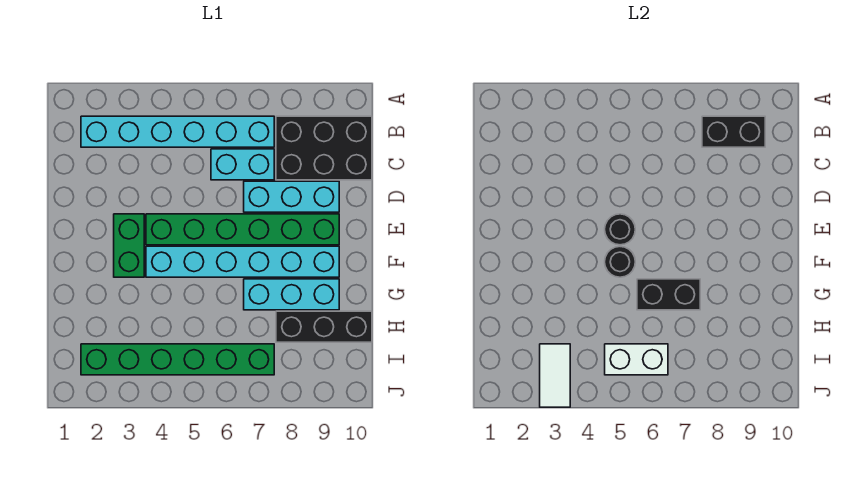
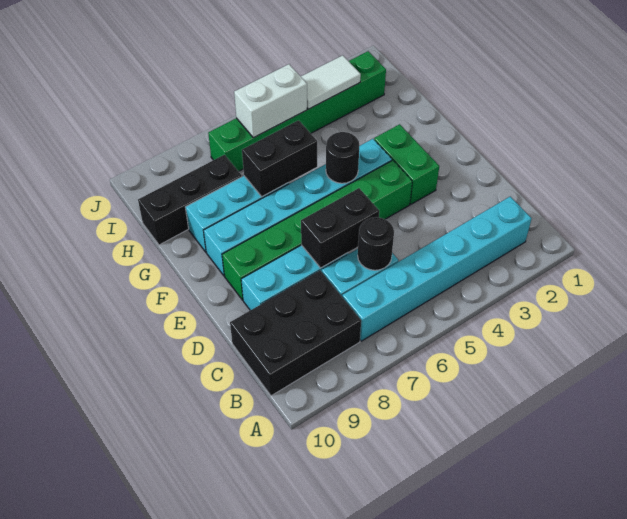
black brick B8:B9 level 2 -> black brick D6:D7 level 2
black round brick E5 level 2 -> black round brick C6 level 2
white tile I3:J3 level 2 -> white tile I3:I4 level 2

